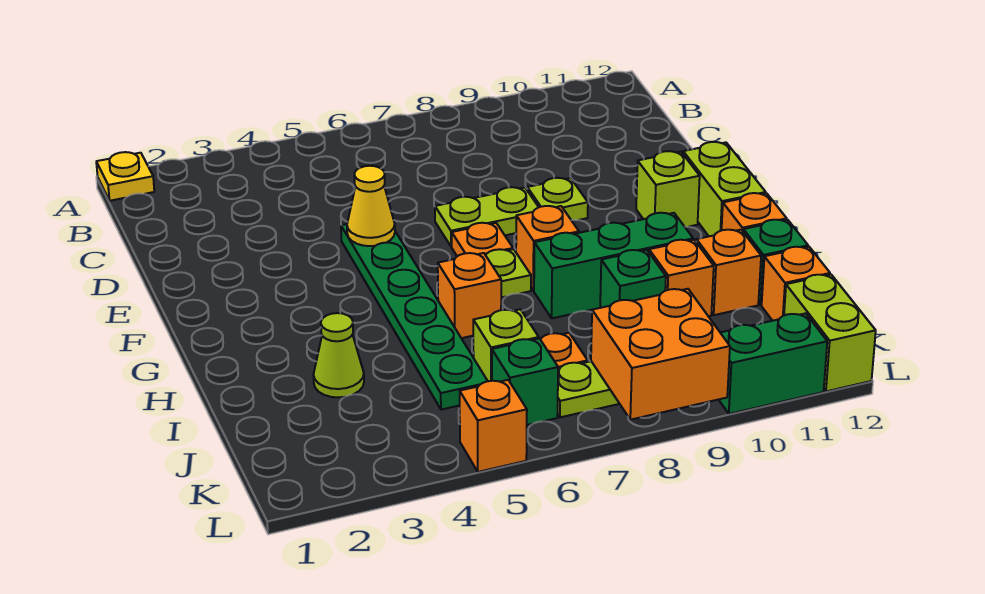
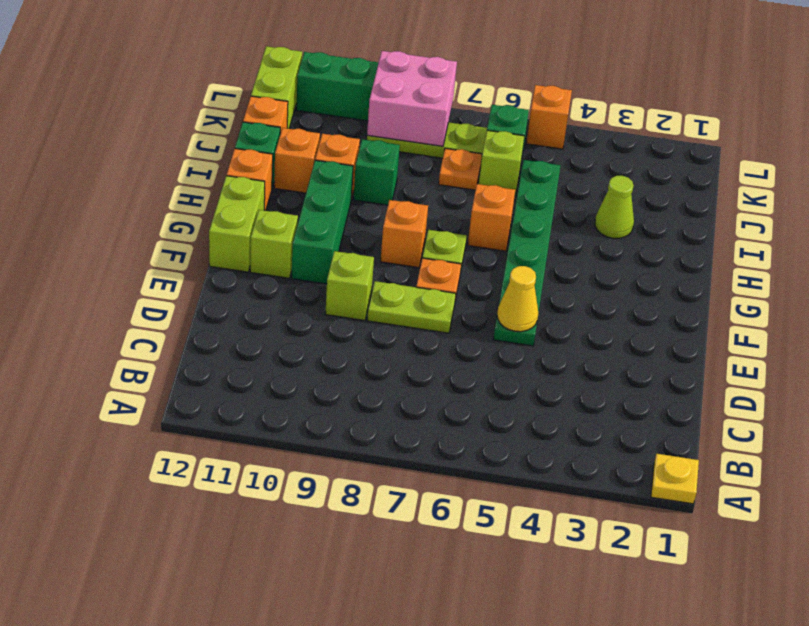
lime plate E9 level 1 -> lime brick E9 level 1
green brick H8:H10 level 1 -> green brick F10:H10 level 1
orange brick K8:L9 level 2 -> pink brick K8:L9 level 2

